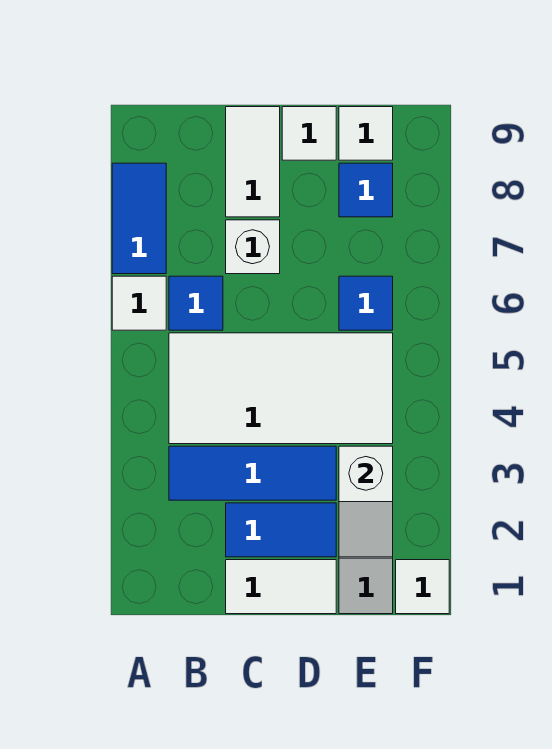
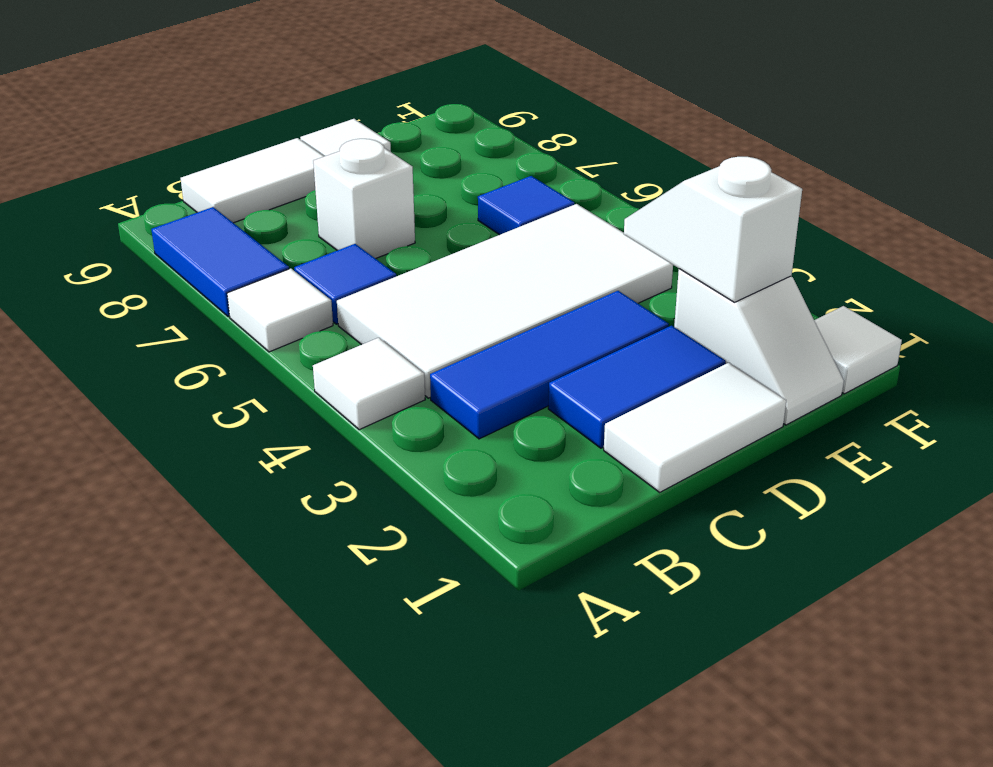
white tile C8:C9 level 1 -> white tile B9:C9 level 1
white slope E2:E3 level 2 top 3 -> white slope E2:E3 level 2 top 2
blue tile E8 level 1 -> none
white tile E9 level 1 -> white tile A4 level 1

